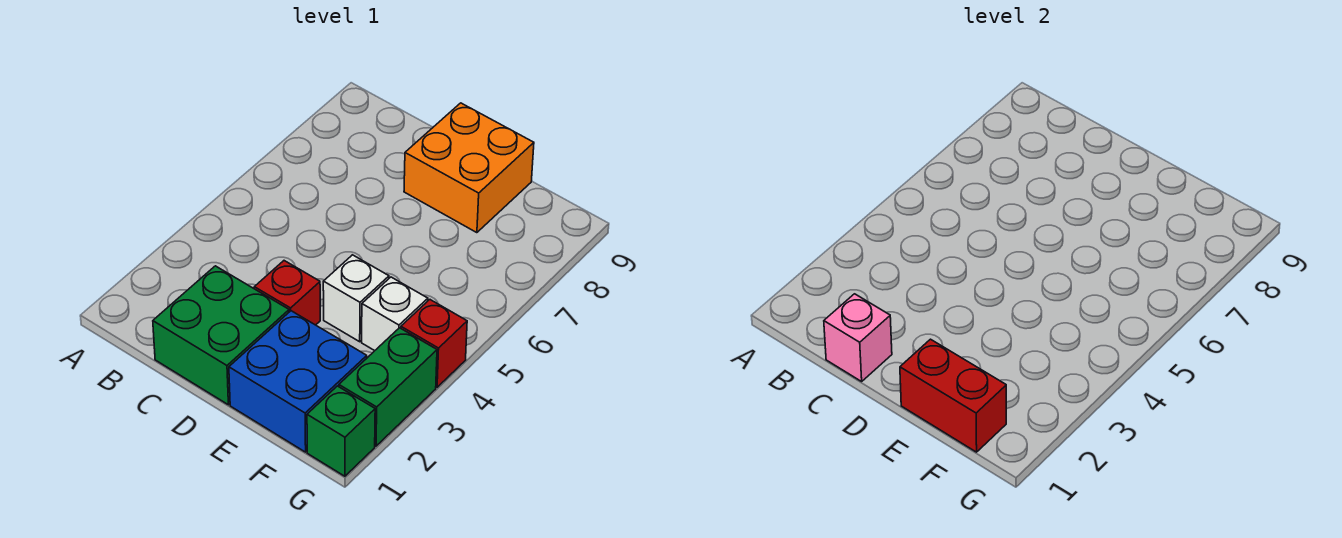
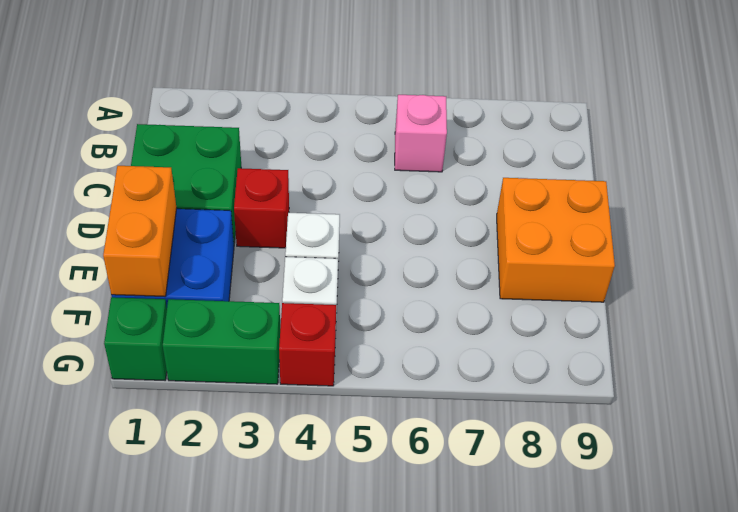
pink brick C1 level 2 -> pink brick B6 level 1
red brick E1:F1 level 2 -> orange brick E1:F1 level 2

